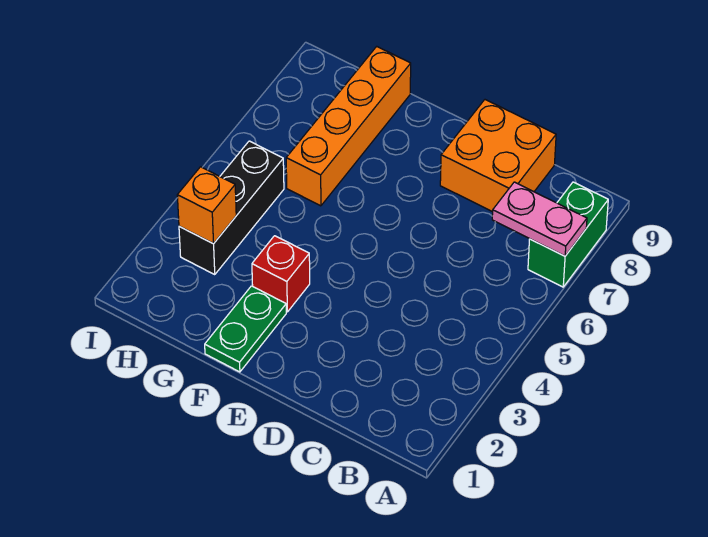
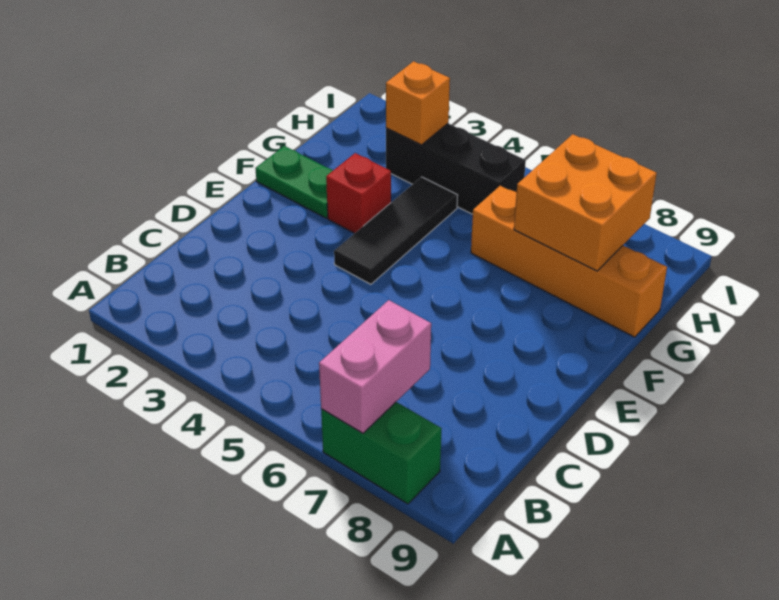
pink plate A7:B7 level 2 -> pink brick A7:B7 level 2
orange brick C8:D9 level 1 -> orange brick G7:H8 level 2
none -> black tile E4:G4 level 1

